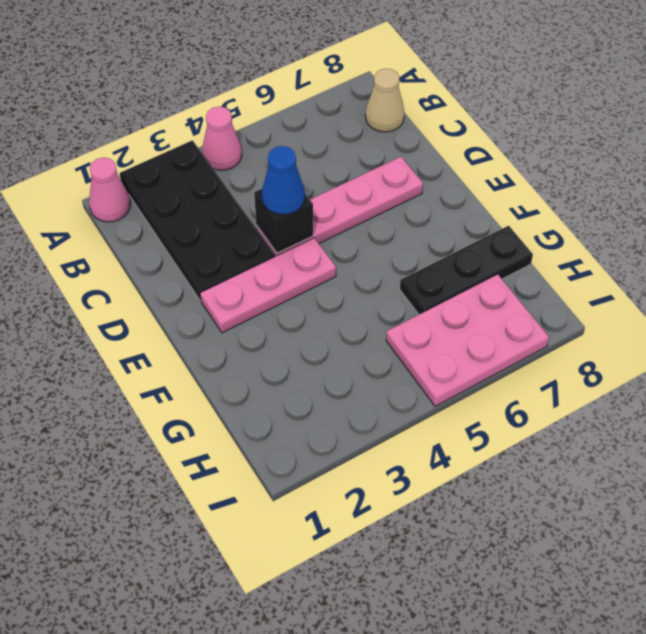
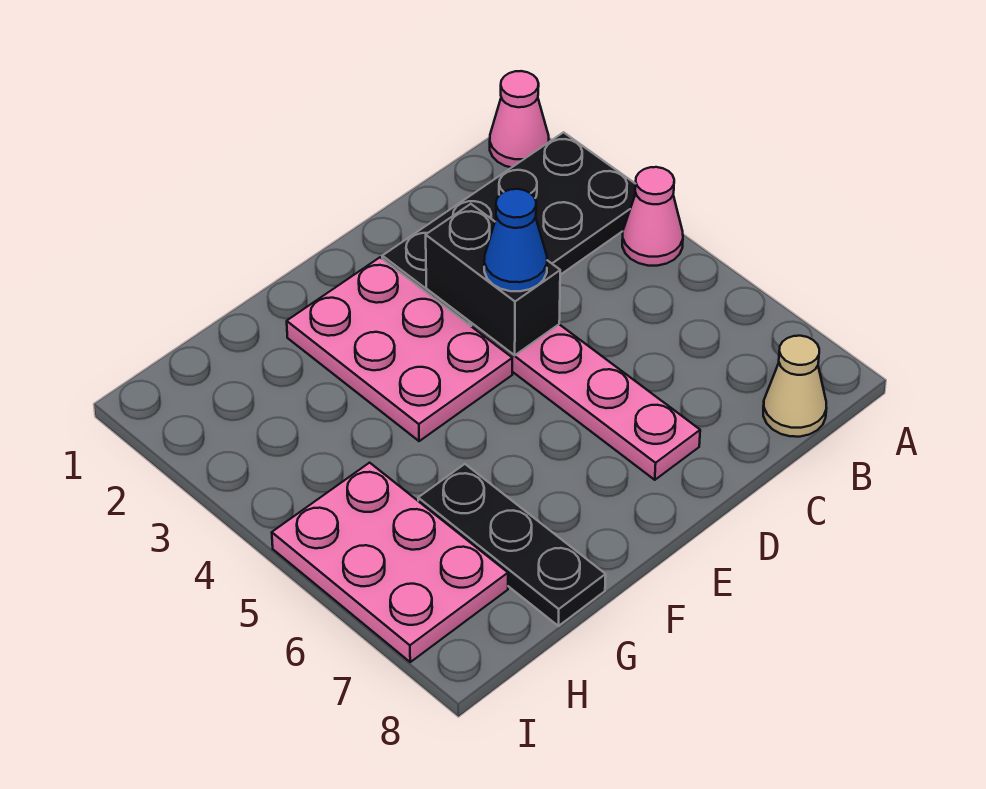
black brick D4 level 2 -> black brick D3:D4 level 2
pink plate E2:E4 level 1 -> pink plate E2:F4 level 1

